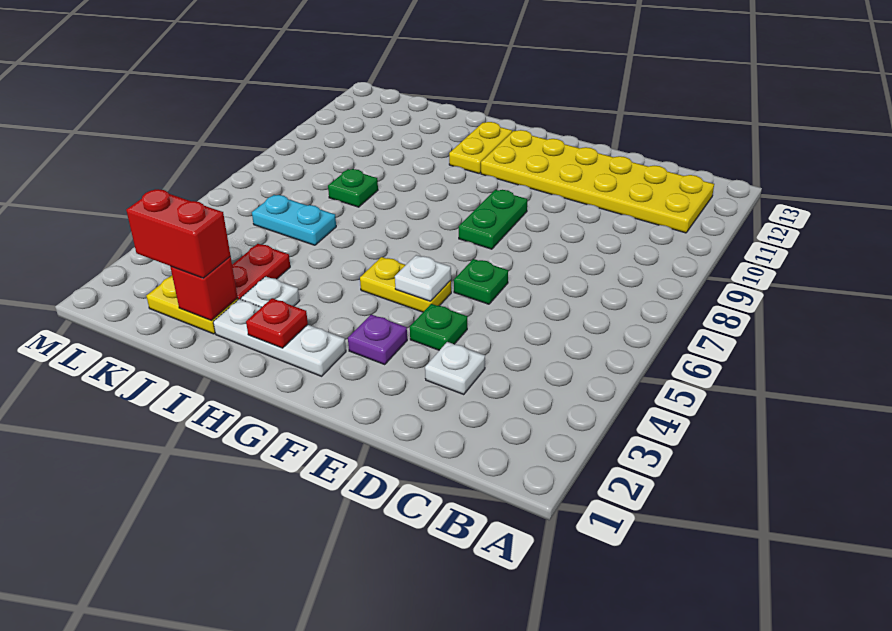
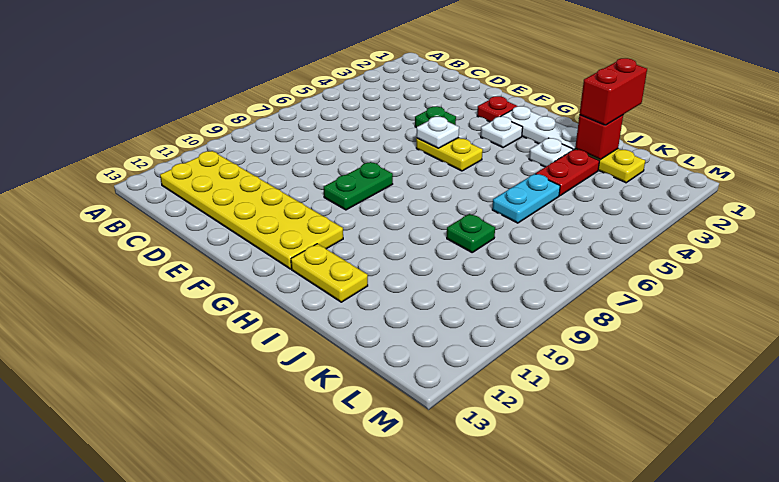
white plate D3 level 1 -> white plate G3 level 1
green plate E6 level 1 -> none
purple plate F3 level 1 -> none
red plate H2 level 2 -> red plate F2 level 1
yellow plate H11:H12 level 1 -> yellow plate H12:I12 level 1
red brick J2:K2 level 3 -> red brick J1:J2 level 3
cyan plate J6:K6 level 1 -> cyan plate J5:J6 level 1

